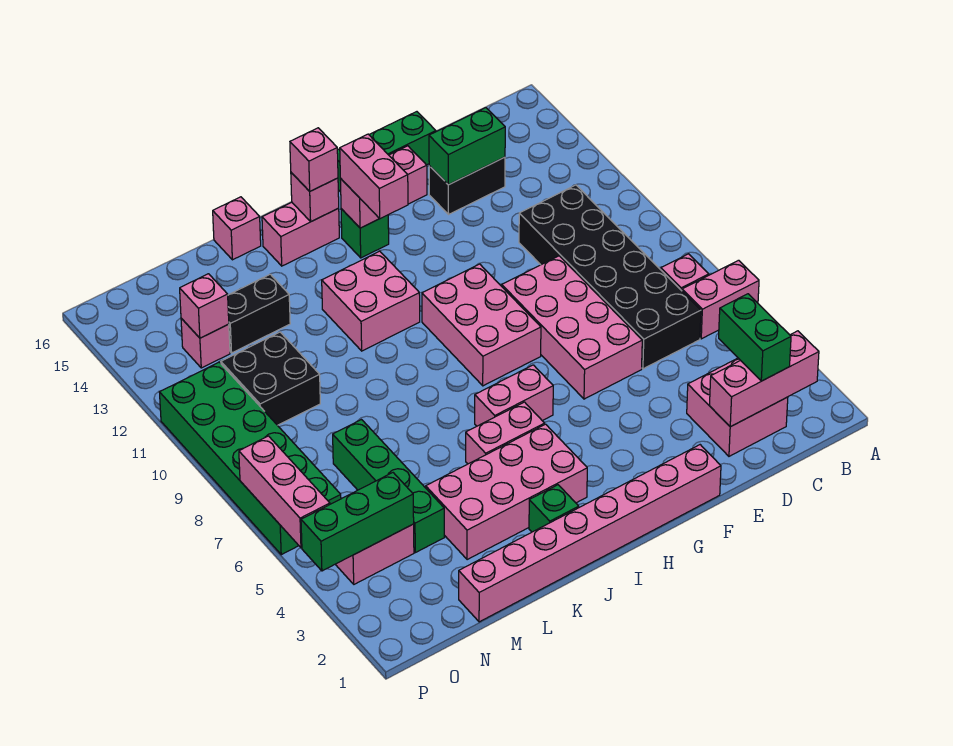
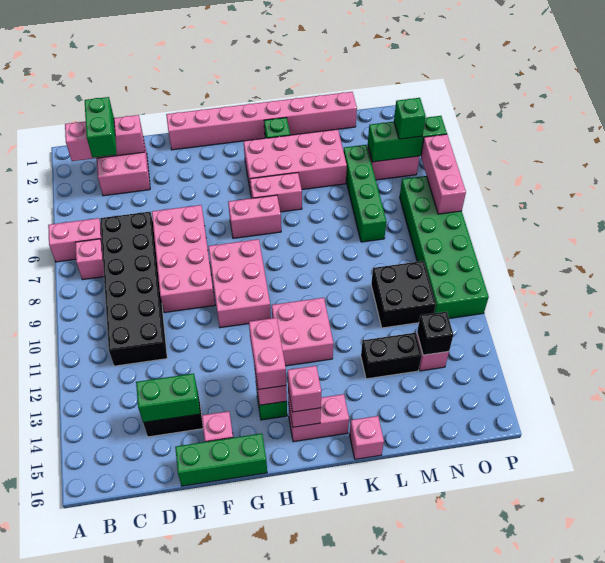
pink brick N13 level 2 -> black brick N13 level 2
none -> green brick O4 level 3

